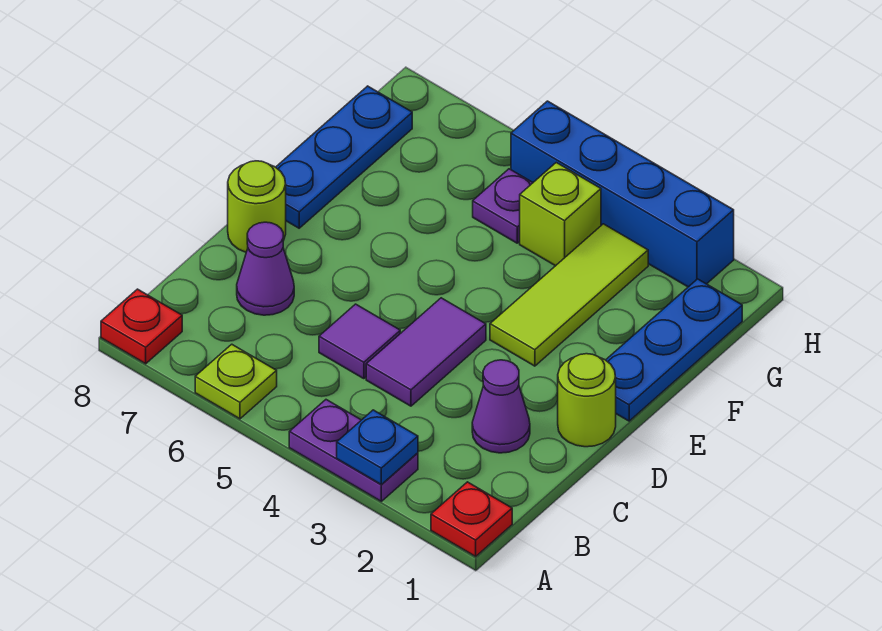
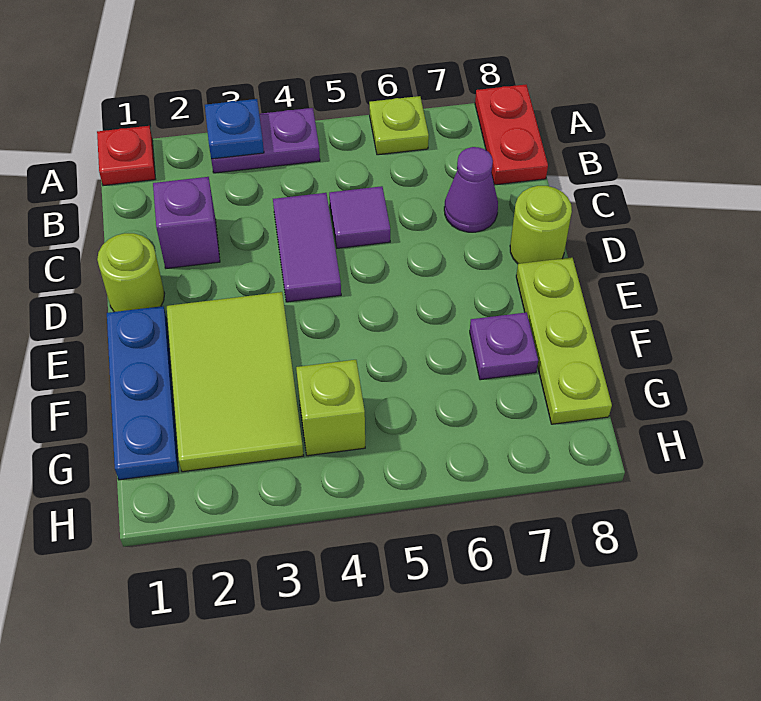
red plate A8 level 1 -> red plate A8:B8 level 1
purple cone C2 level 1 -> purple brick C2 level 1
lime tile E3:G3 level 1 -> lime tile E2:G3 level 1
blue plate E8:G8 level 1 -> lime plate E8:G8 level 1
purple plate G5 level 1 -> purple plate F7 level 1
blue brick H2:H5 level 1 -> none

